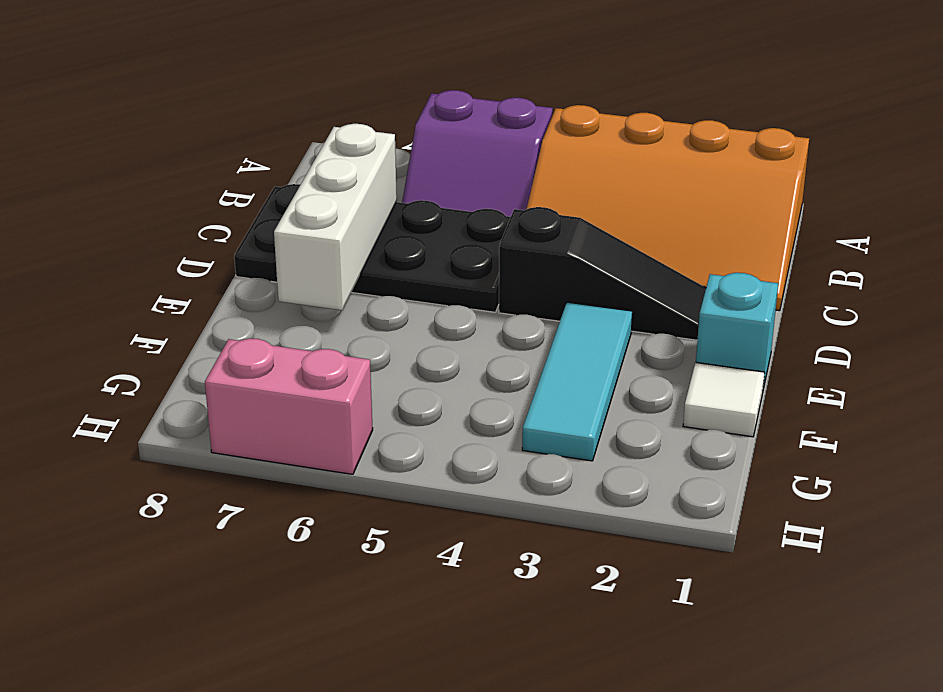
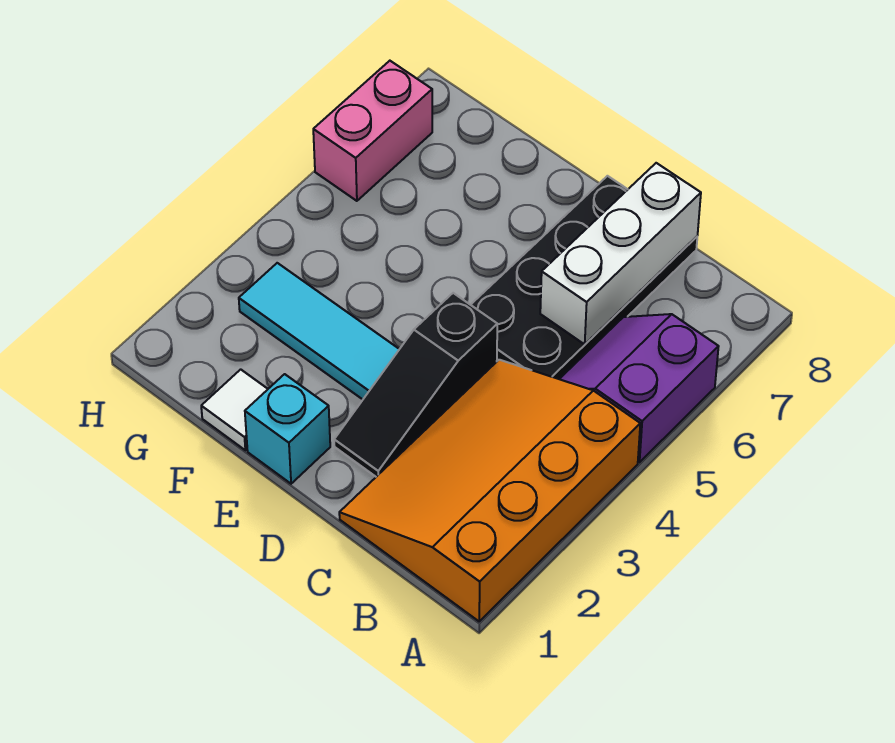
white brick C7:E7 level 2 -> white brick C6:C8 level 2

